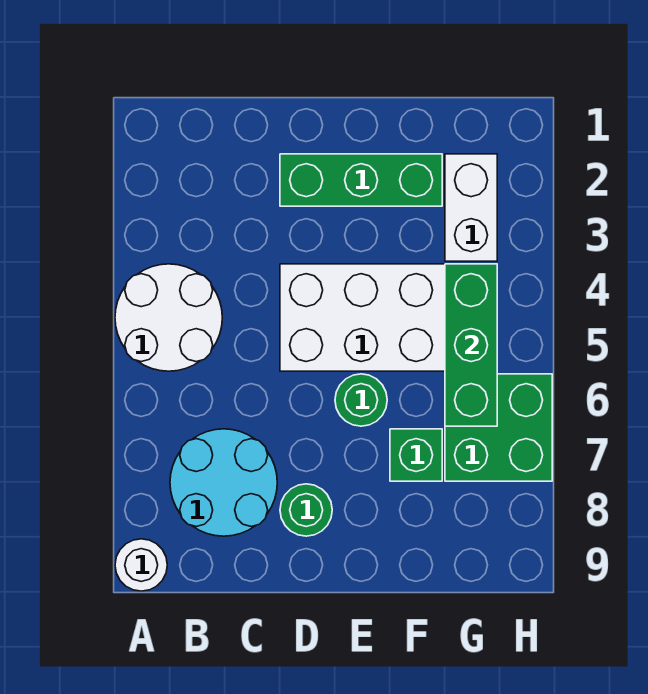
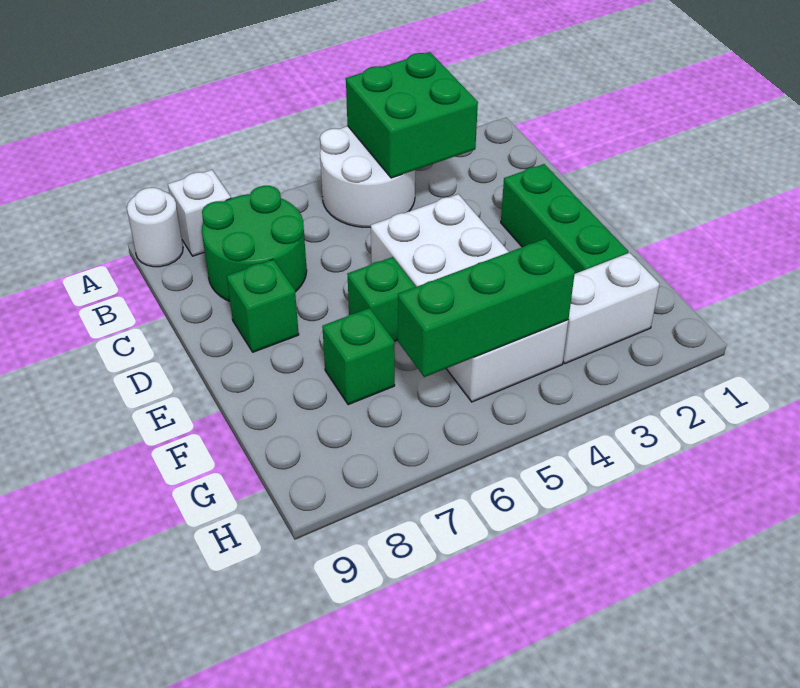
none -> white brick A8 level 1
cyan round brick B7:C8 level 1 -> green round brick B7:C8 level 1
green round brick D8 level 1 -> green brick D8 level 1
green round brick E6 level 1 -> green brick E6 level 1
green brick G6:H7 level 1 -> green brick A3:B4 level 2

